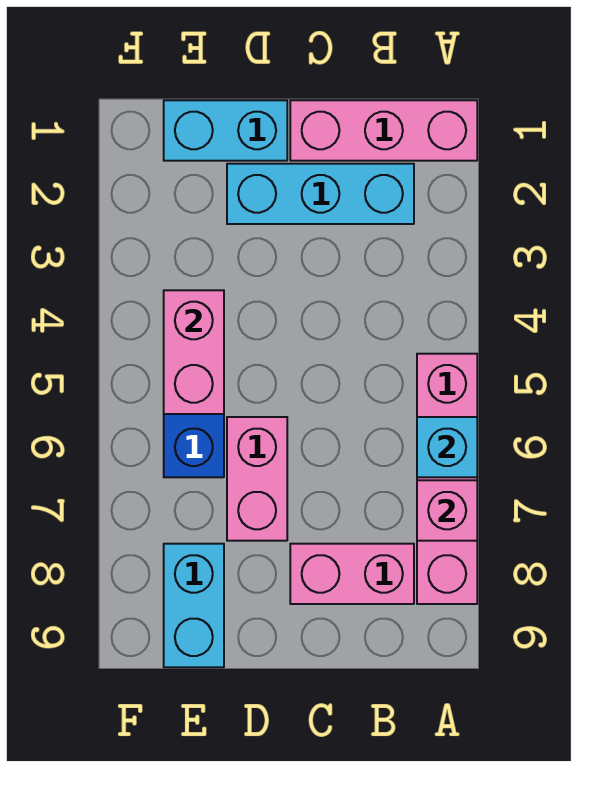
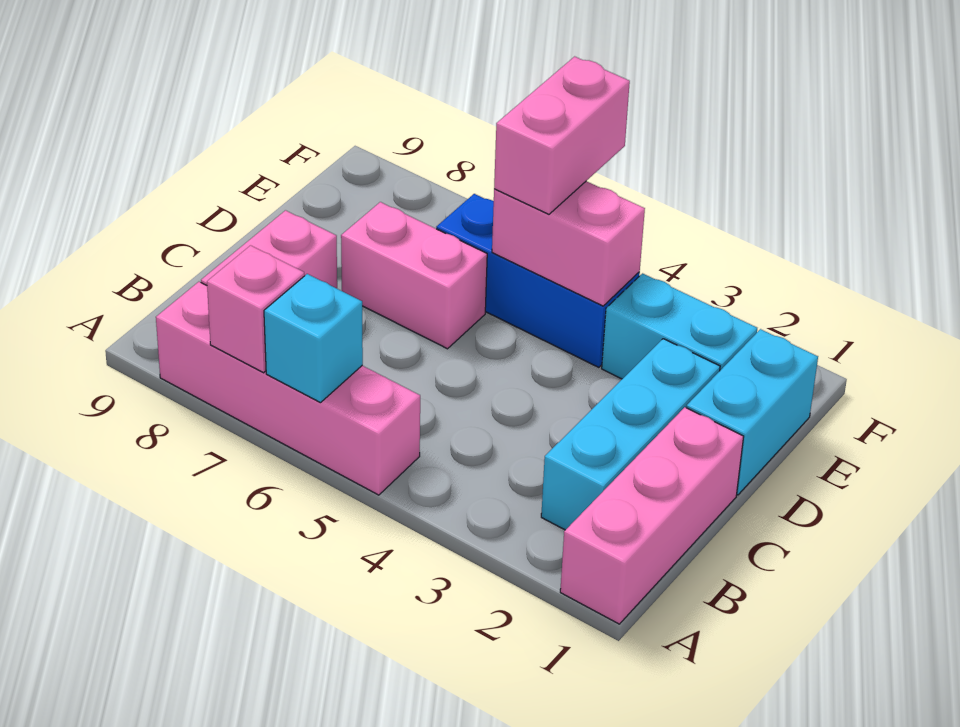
none -> pink brick E5:F5 level 3
cyan brick E8:E9 level 1 -> cyan brick E2:E3 level 1

